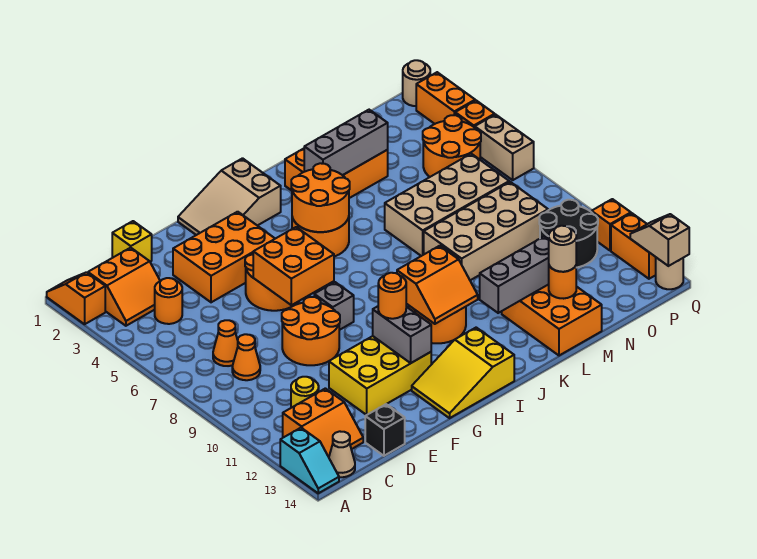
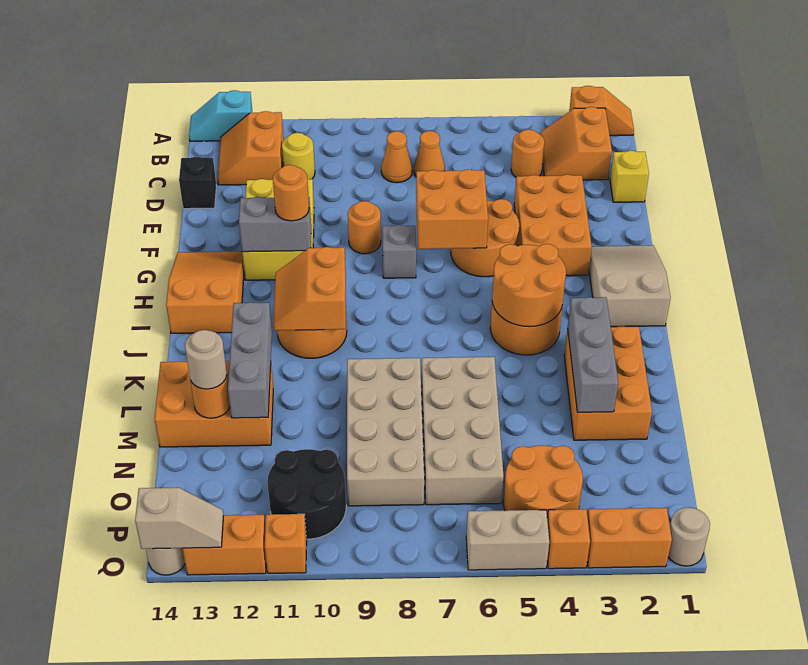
tan cone B14 level 1 -> none
orange round brick E8:F9 level 1 -> orange round brick F9 level 1
yellow slope G13:I14 level 1 top I -> orange slope G13:I14 level 1 top I

